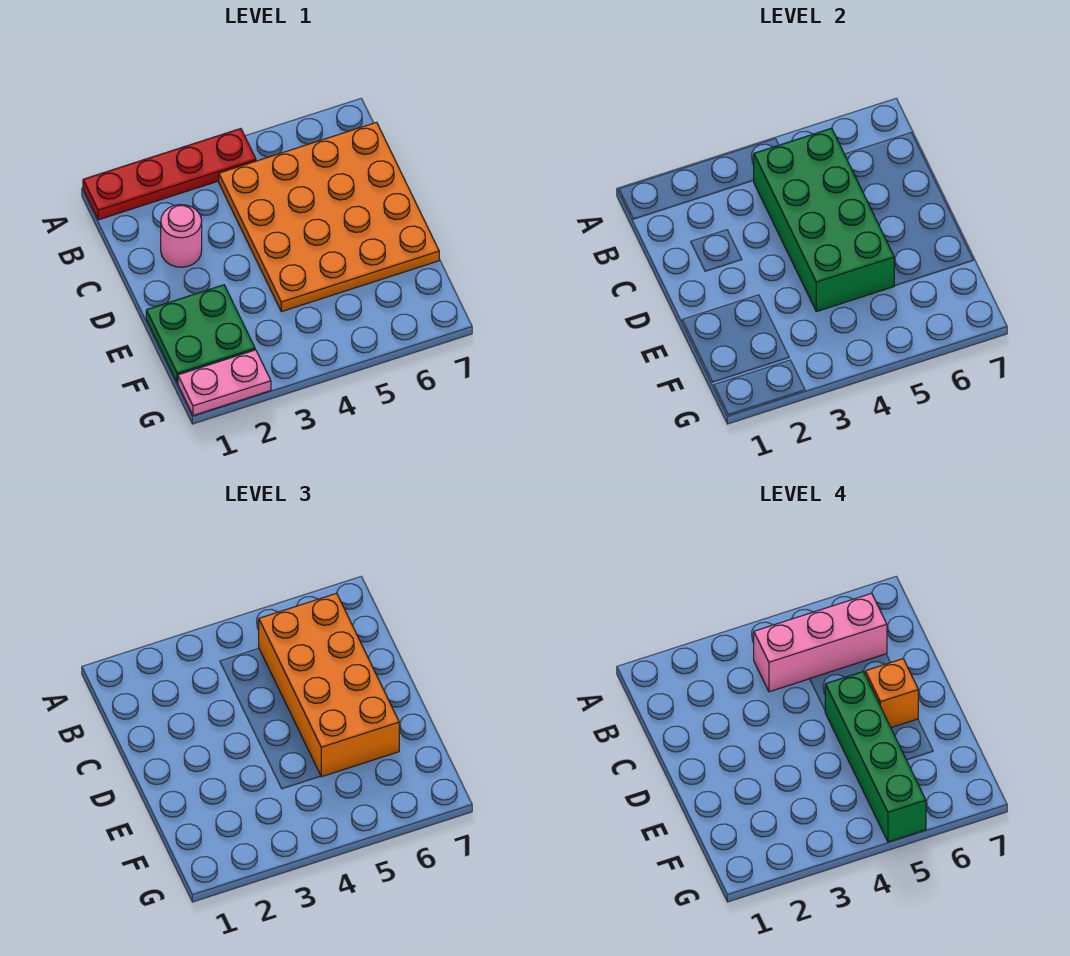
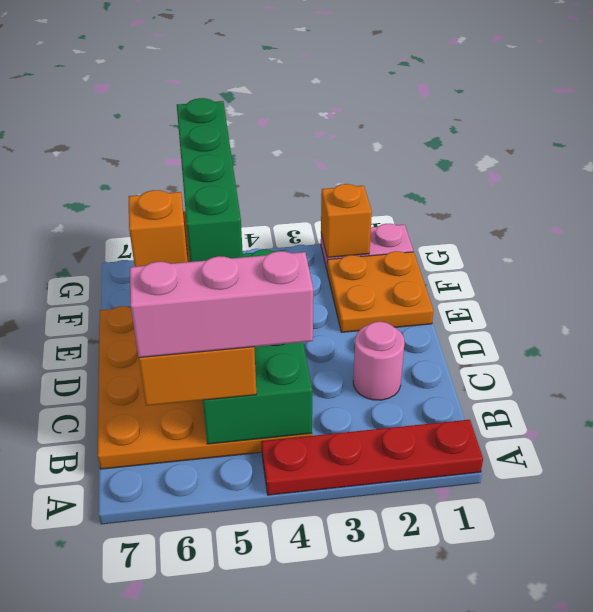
green plate E1:F2 level 1 -> orange plate E1:F2 level 1
none -> orange brick G2 level 2

